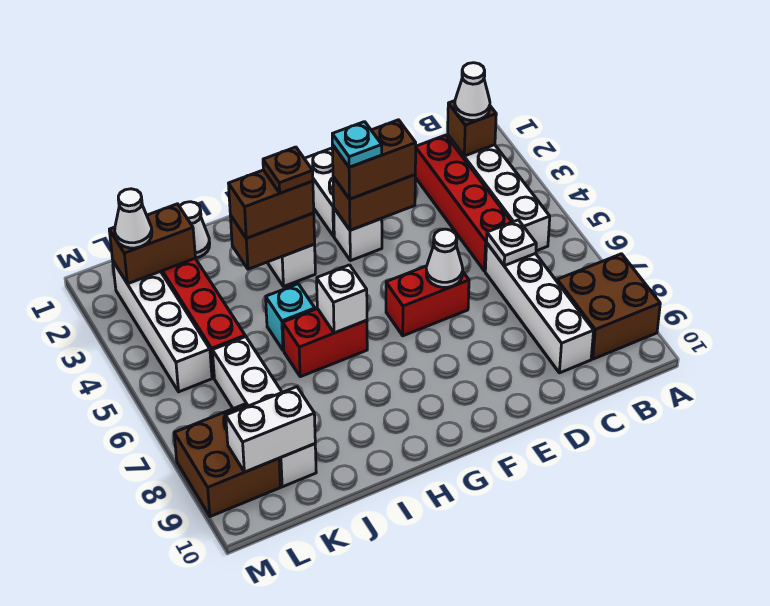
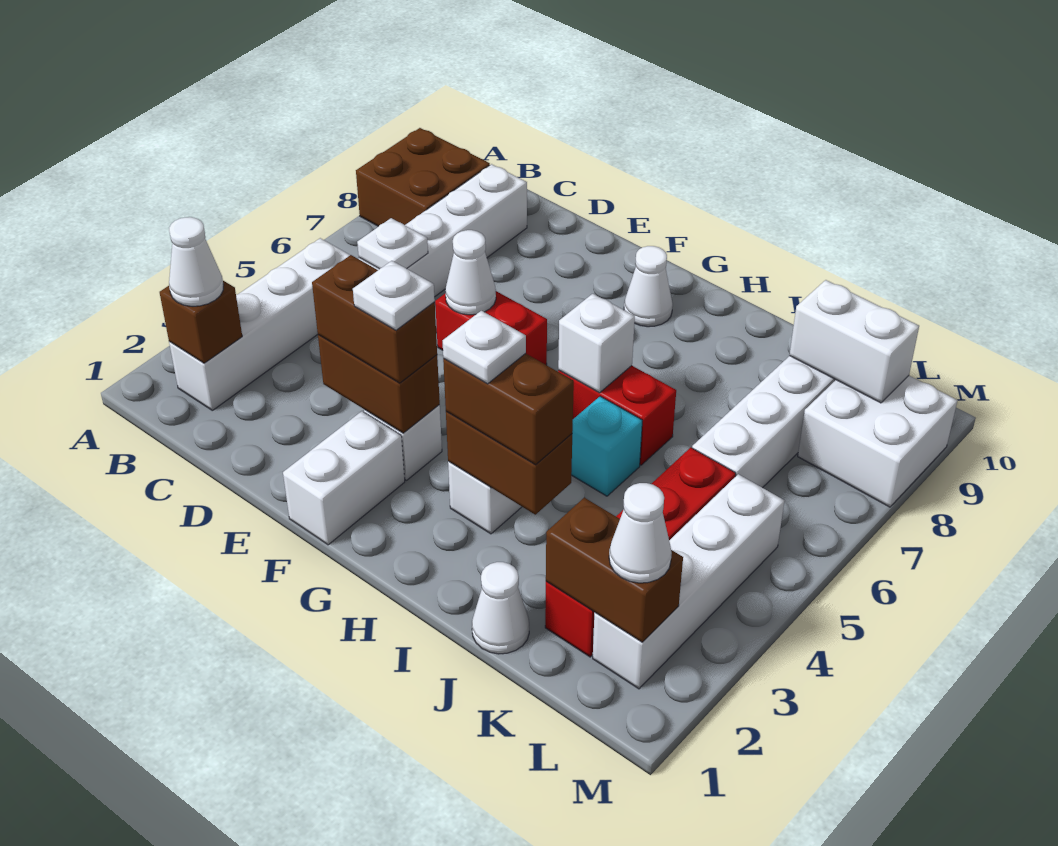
red brick C2:C5 level 1 -> none
cyan plate F3 level 4 -> white plate F3 level 4
none -> white cone G9 level 1
brown plate H3 level 4 -> white plate H3 level 4
brown brick L8:M9 level 1 -> white brick L8:M9 level 1

